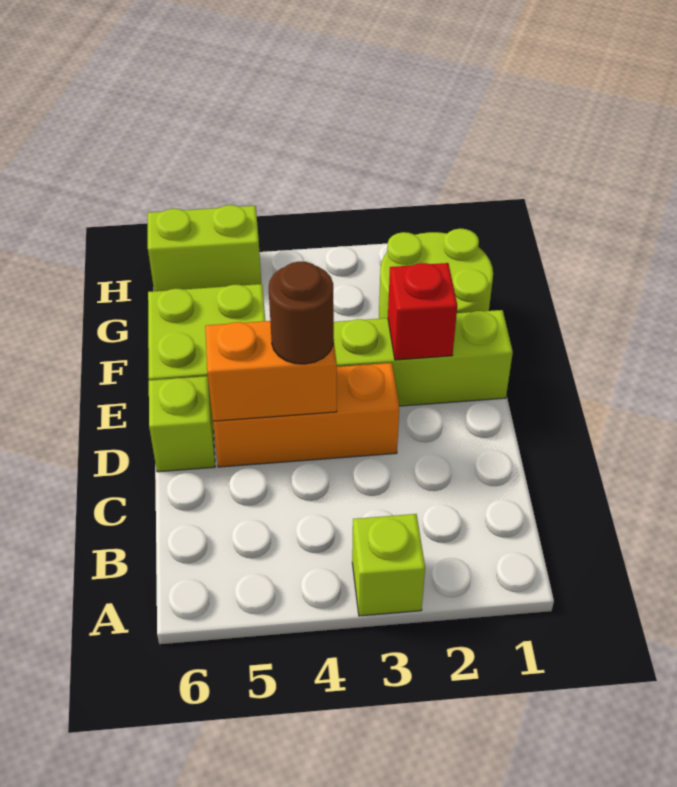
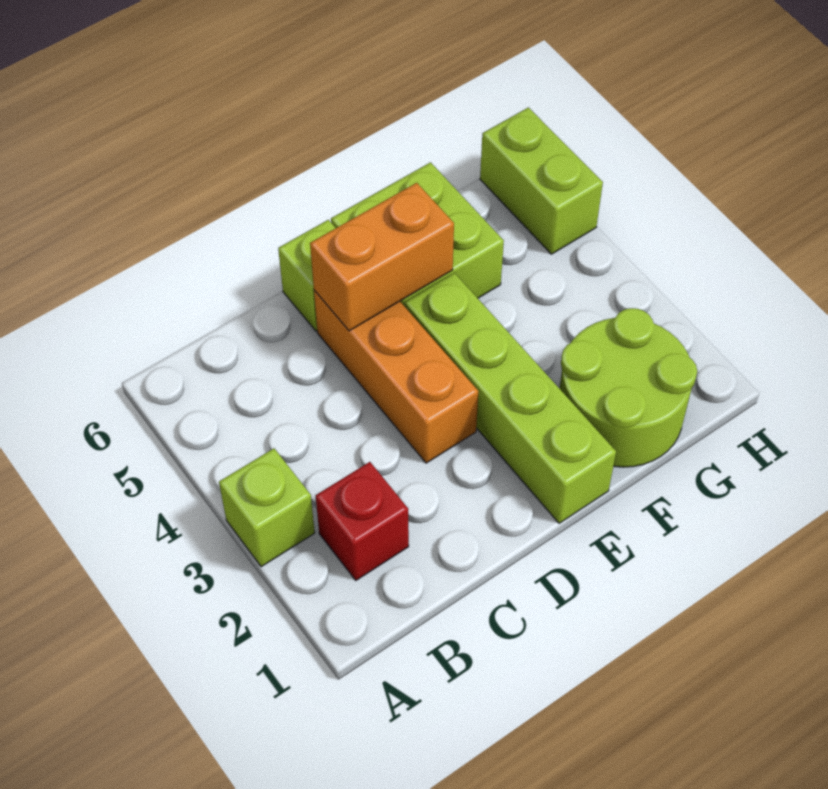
orange brick D4:D5 level 2 -> orange brick D5:E5 level 2
brown round brick D4 level 3 -> none
red brick E2 level 2 -> red brick B2 level 1

